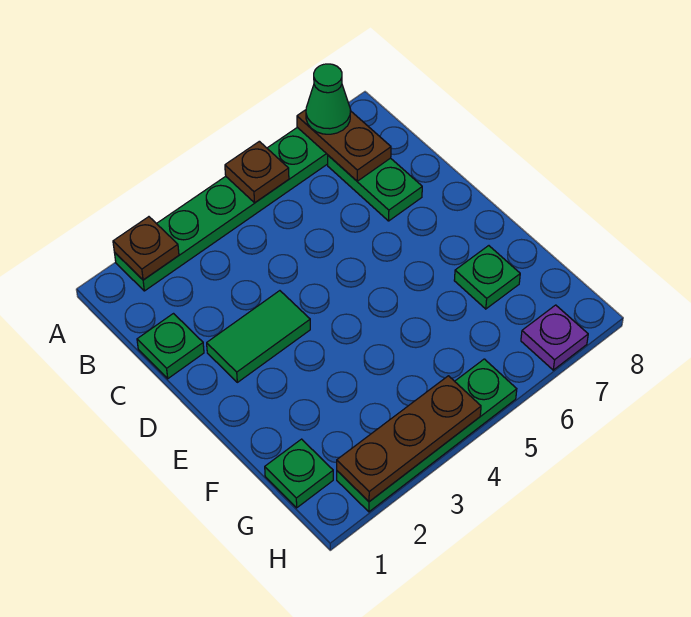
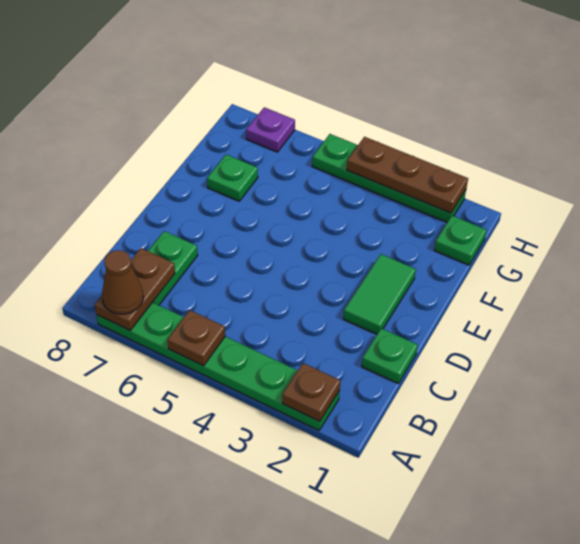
green cone A7 level 3 -> brown cone A7 level 3
green tile D2:D3 level 1 -> green tile D2:E2 level 1

